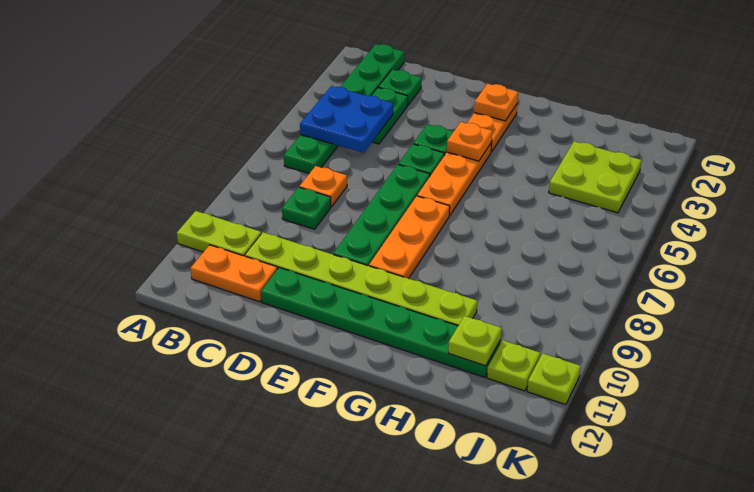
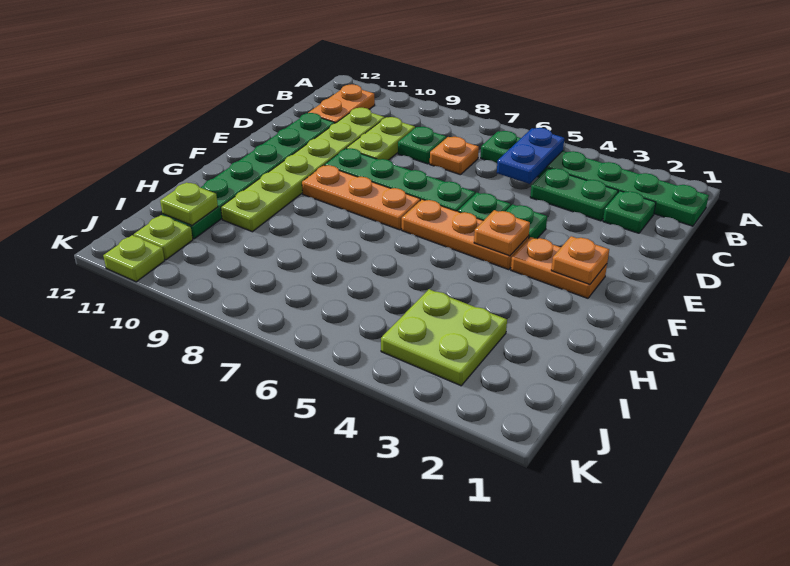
lime plate A10:B10 level 1 -> lime plate C9:D9 level 1
blue plate B4:C5 level 2 -> blue plate B5:C5 level 2

